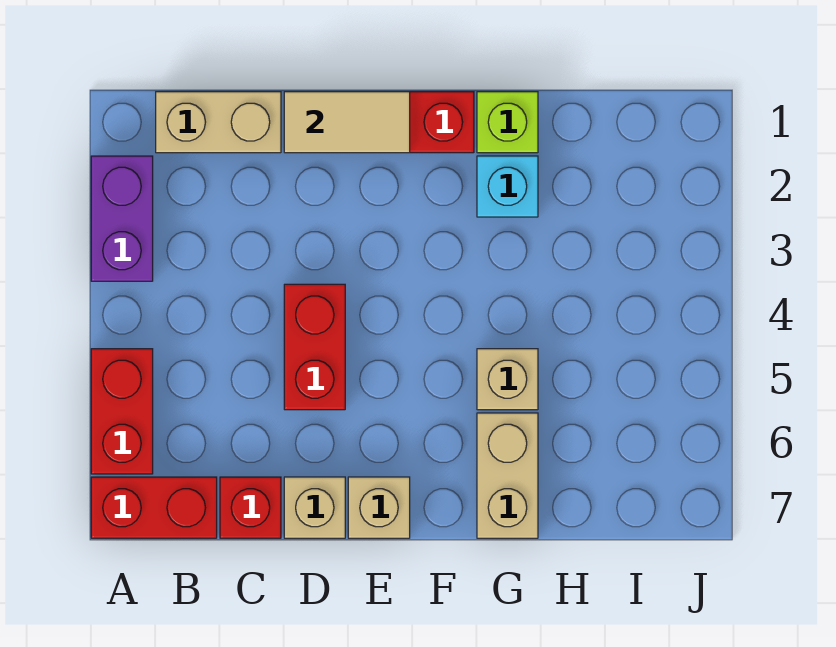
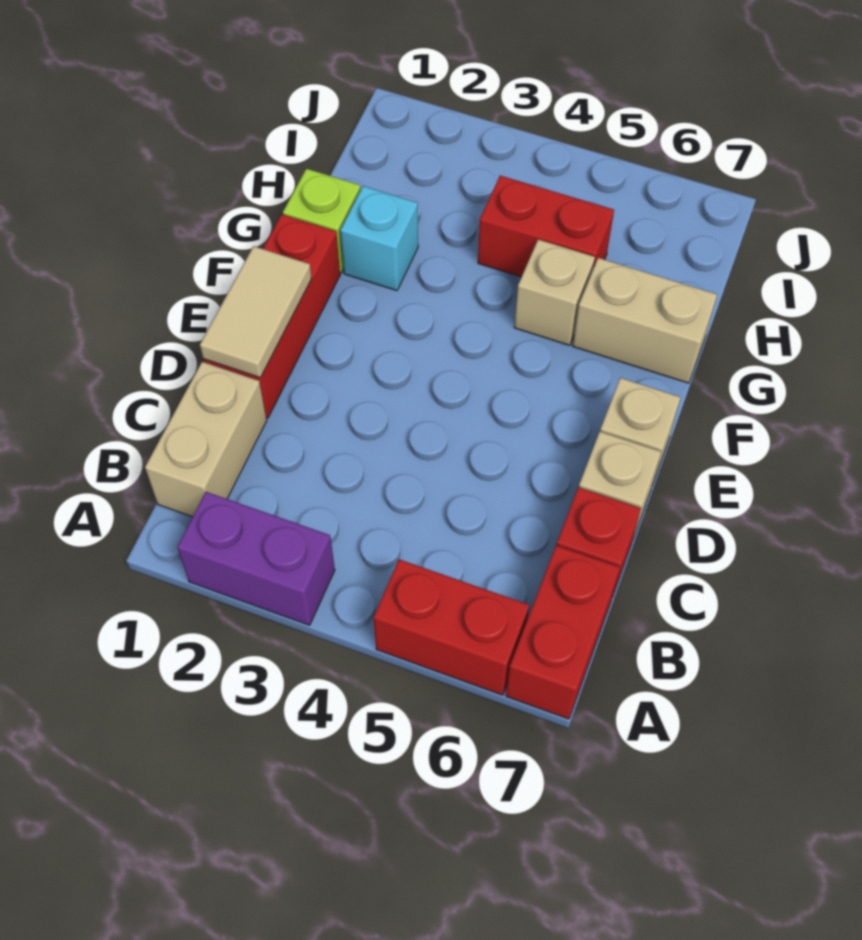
red brick D4:D5 level 1 -> red brick H4:H5 level 1

